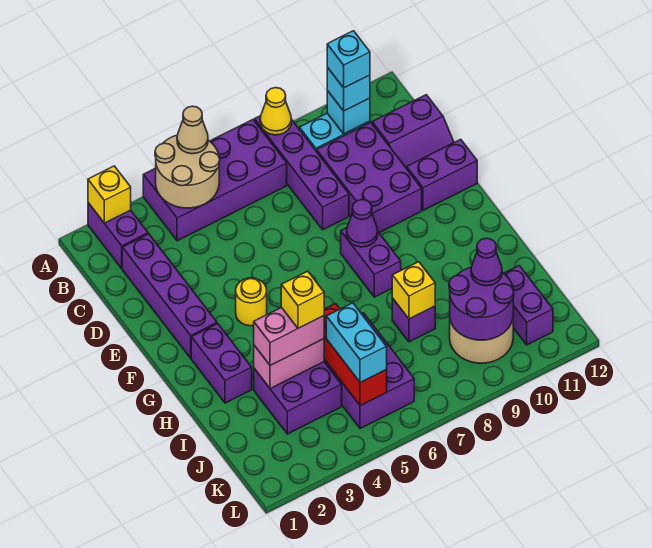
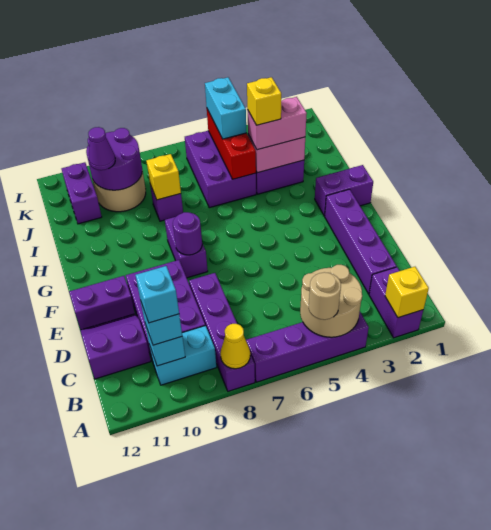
purple brick A4:B7 level 1 -> purple brick A4:A7 level 1
tan cone A5 level 3 -> tan round brick A5 level 3
yellow round brick F4 level 1 -> none
purple cone F8 level 2 -> purple round brick F8 level 2
purple brick G2:H2 level 1 -> purple brick G1:G2 level 1

